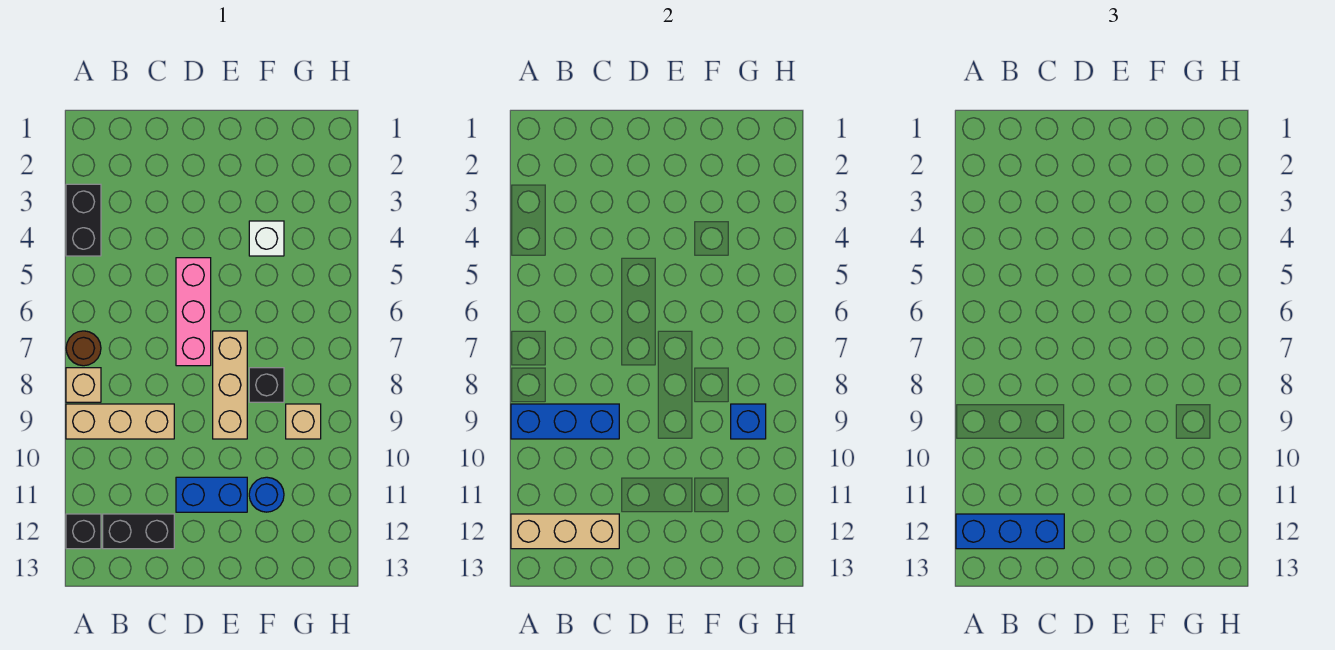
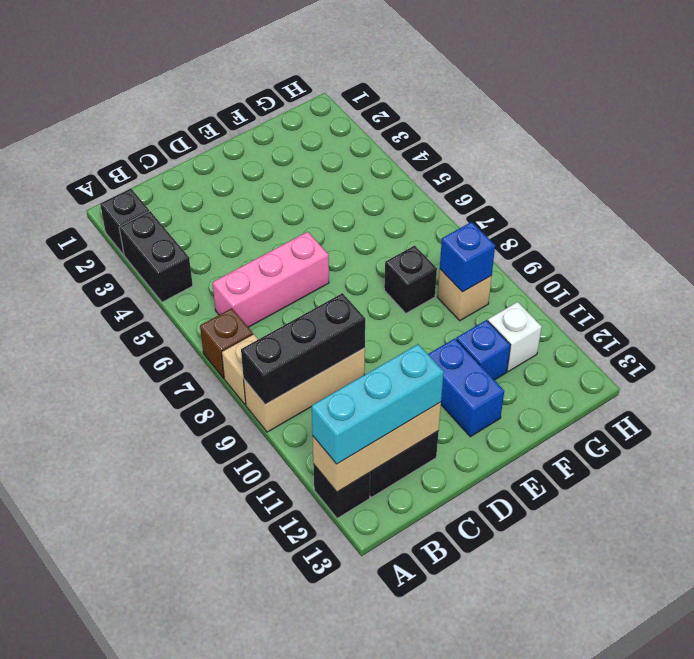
none -> black brick A2 level 1
brown round brick A7 level 1 -> brown brick A7 level 1
blue brick A9:C9 level 2 -> black brick A9:C9 level 2
blue brick A12:C12 level 3 -> cyan brick A12:C12 level 3
pink brick D5:D7 level 1 -> pink brick B6:D6 level 1
blue brick D11:E11 level 1 -> blue brick E11:E12 level 1
tan brick E7:E9 level 1 -> none
white brick F4 level 1 -> white brick G11 level 1
blue round brick F11 level 1 -> blue brick F11 level 1

